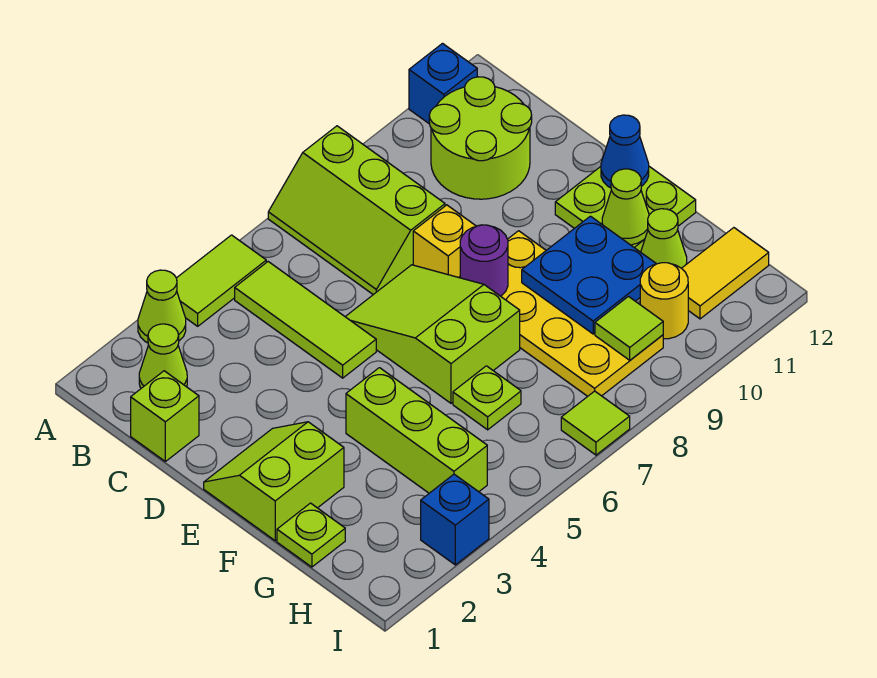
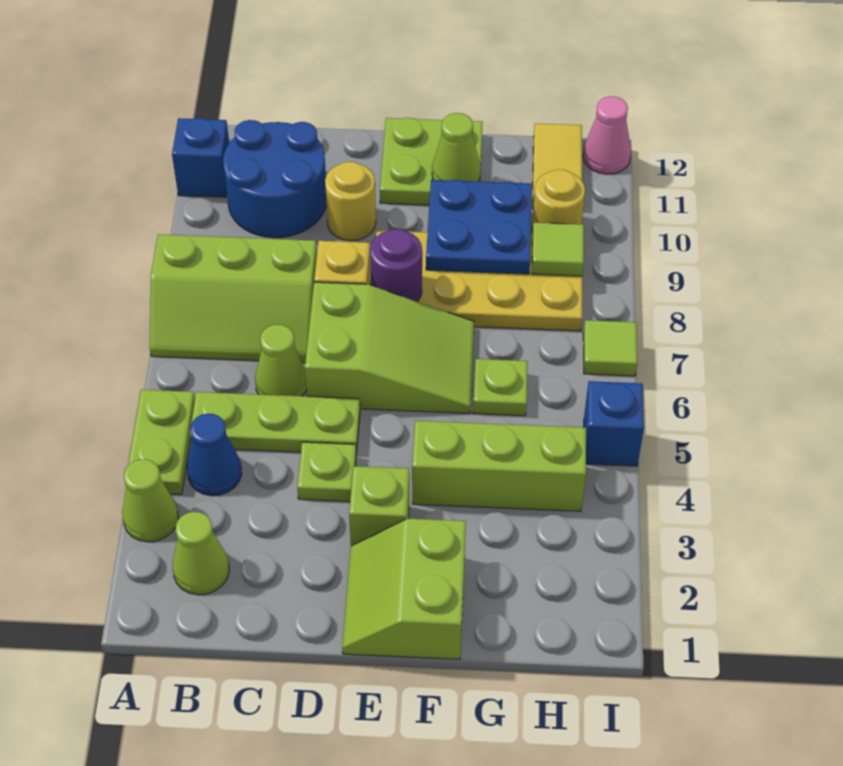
lime tile A4:A5 level 1 -> lime plate A4:A5 level 1
lime tile B5:D5 level 1 -> lime plate B5:D5 level 1
lime round brick B10:C11 level 1 -> blue round brick B10:C11 level 1
lime brick C1 level 1 -> lime brick E3 level 1
lime slope D6:F7 level 1 top F -> lime slope D6:F7 level 1 top D
none -> yellow round brick D10 level 1
blue cone E12 level 2 -> blue cone B4 level 1
lime plate G1 level 1 -> lime plate D4 level 1
lime cone G11 level 1 -> lime cone C6 level 1
blue brick I3 level 1 -> blue brick I5 level 1
none -> pink cone I12 level 1

